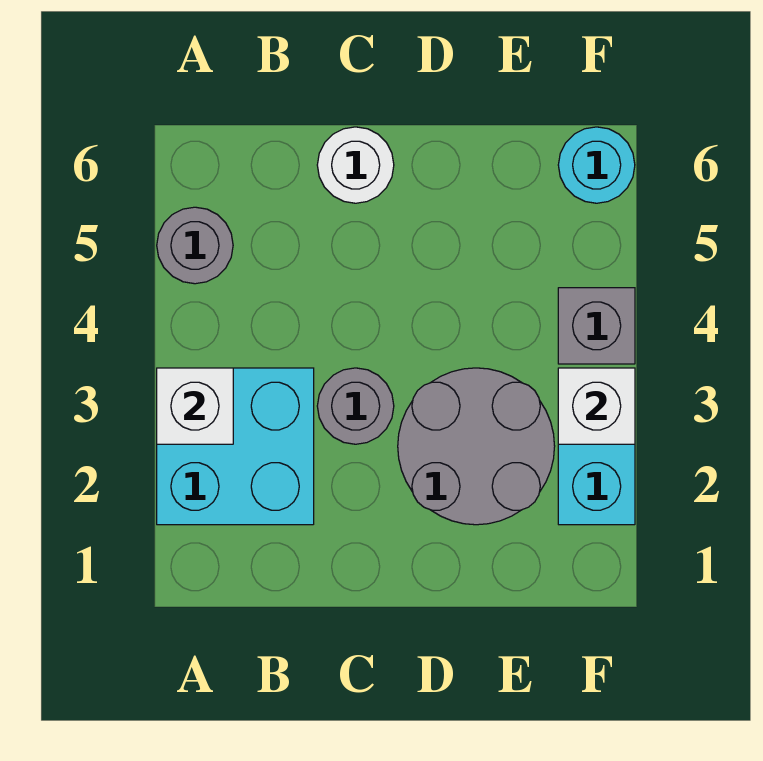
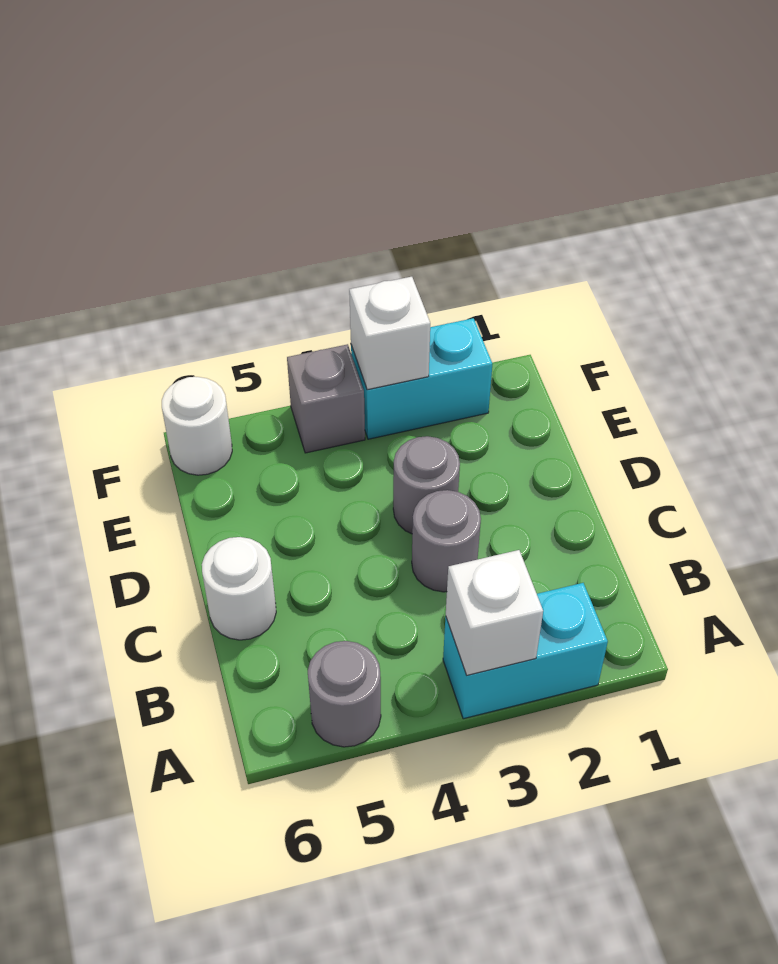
cyan brick A2:B3 level 1 -> cyan brick A2:A3 level 1
grey round brick D2:E3 level 1 -> grey round brick D3 level 1
cyan round brick F6 level 1 -> white round brick F6 level 1

